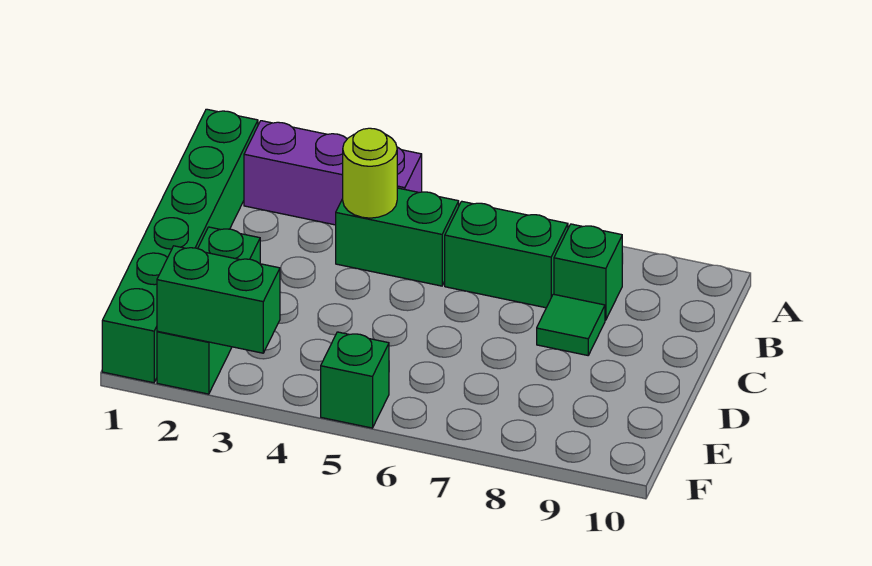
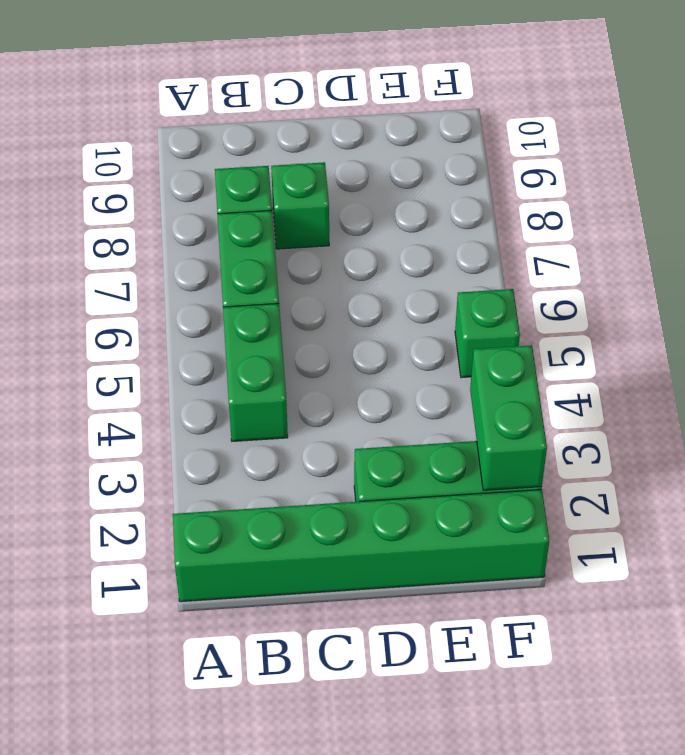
purple brick A2:A4 level 1 -> none
lime round brick B4 level 2 -> none
green tile C8 level 1 -> green brick C8 level 1

